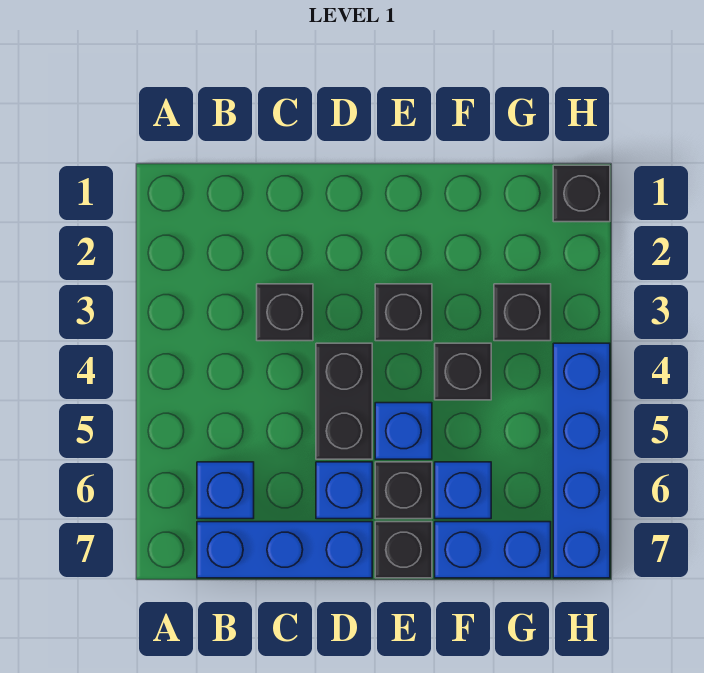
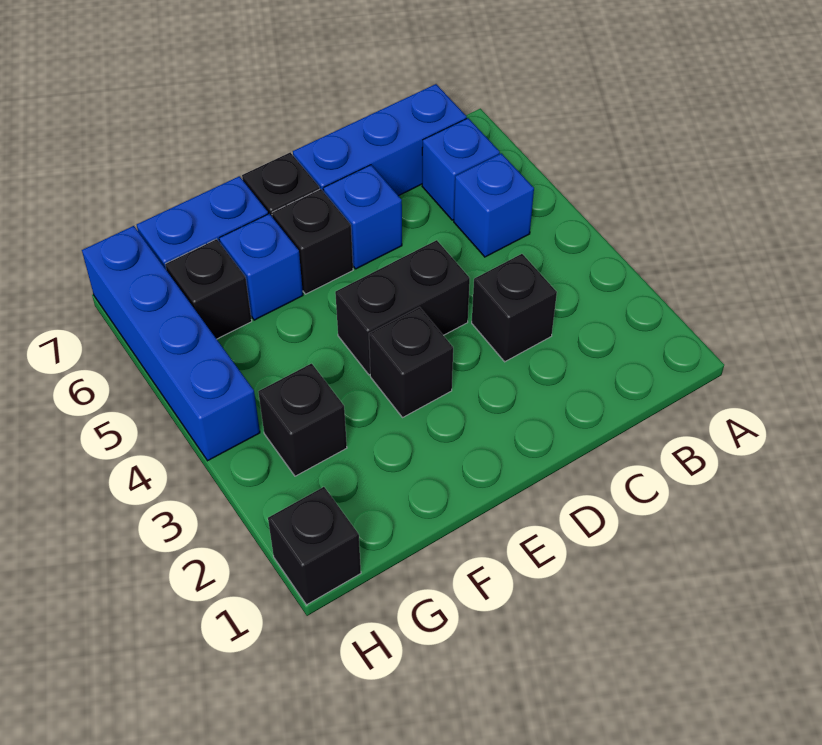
black brick D4:D5 level 1 -> black brick D4:E4 level 1
blue brick E5 level 1 -> blue brick B5 level 1
black brick F4 level 1 -> black brick G6 level 1

